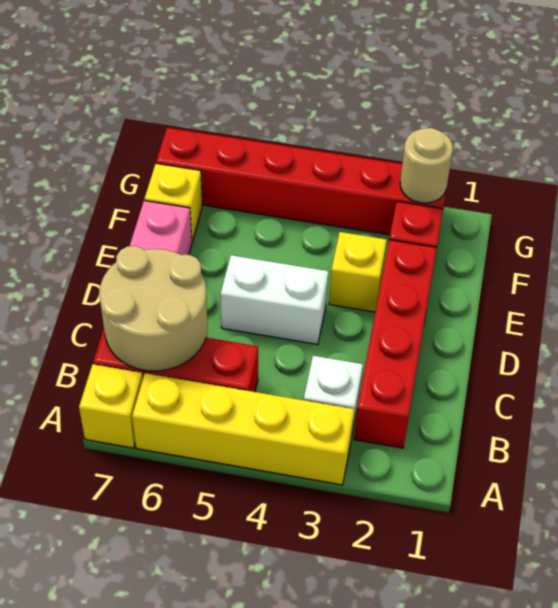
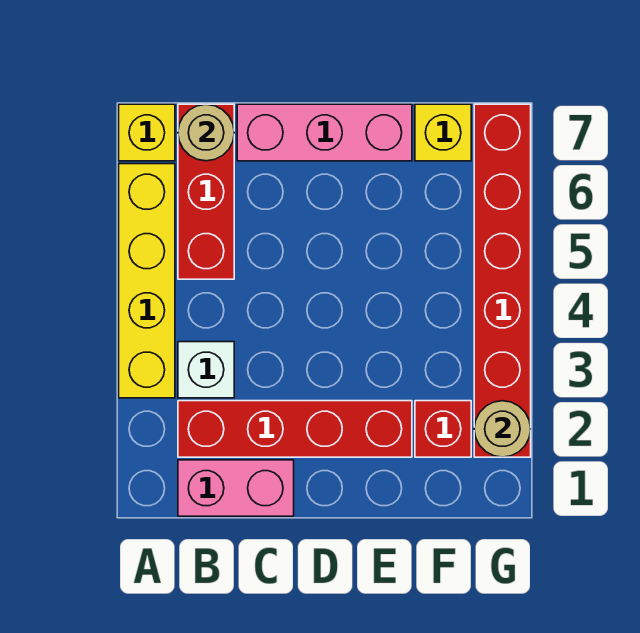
none -> pink brick B1:C1 level 1
tan round brick B6:C7 level 2 -> tan round brick B7 level 2
white brick D4:D5 level 1 -> none
yellow brick E3 level 1 -> none

